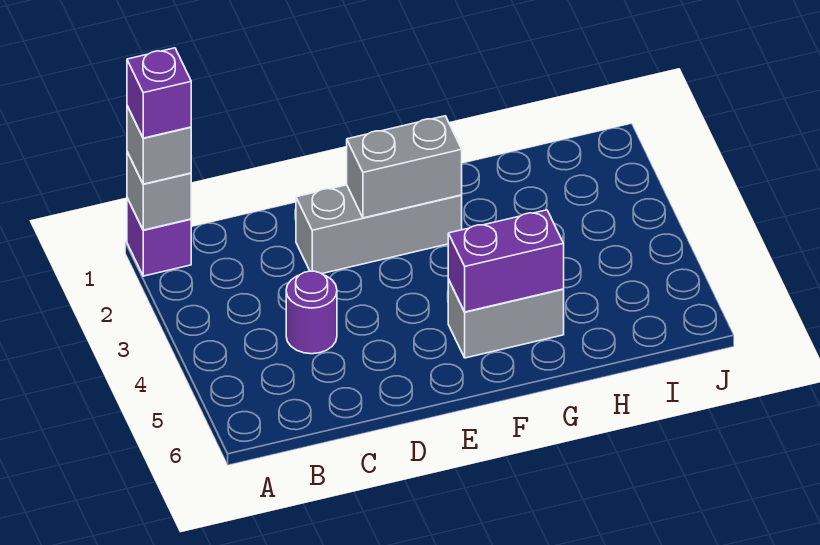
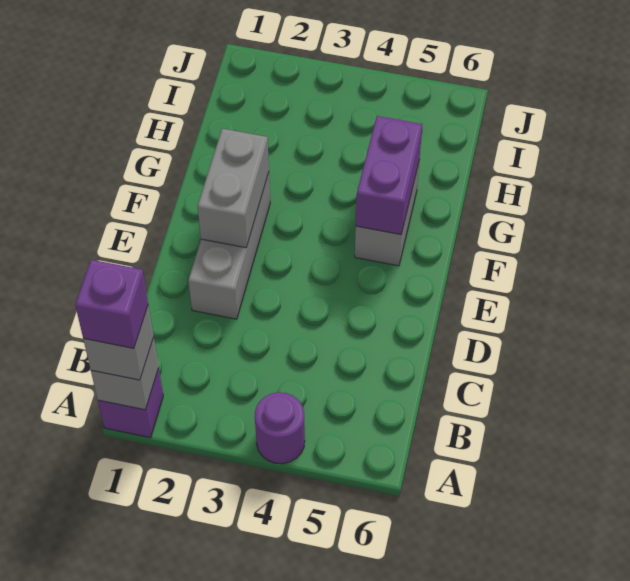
purple round brick C4 level 1 -> purple round brick A4 level 1

